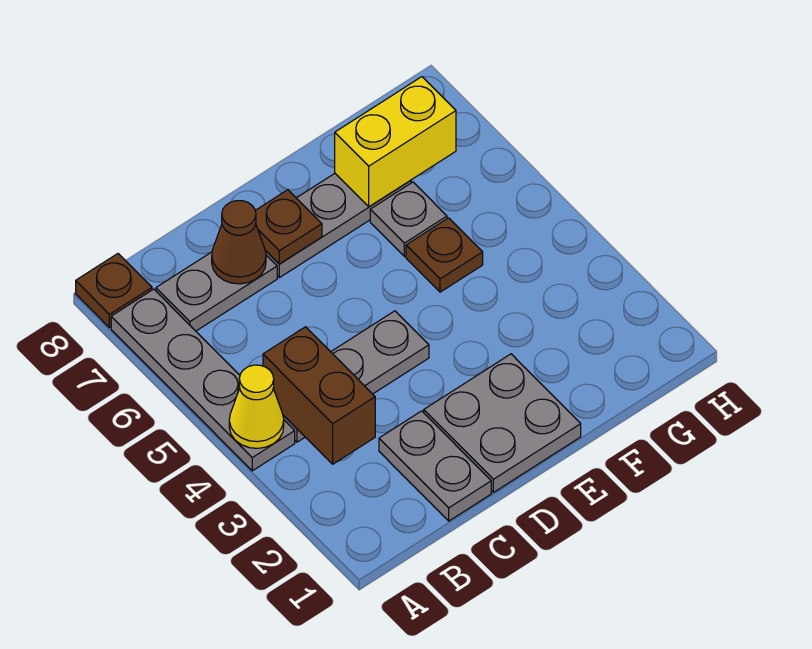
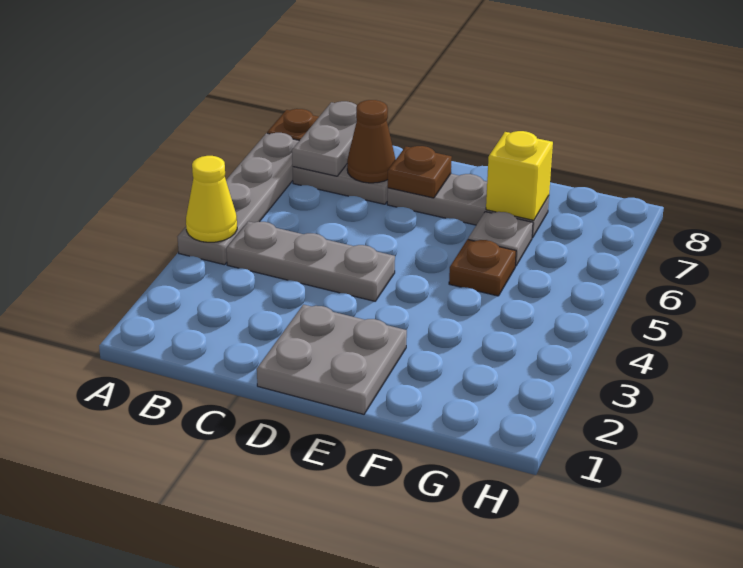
brown brick B3:B4 level 2 -> none
grey plate C1:C2 level 1 -> grey plate B7:B8 level 2
yellow brick F7:G7 level 2 -> yellow brick F7 level 2

